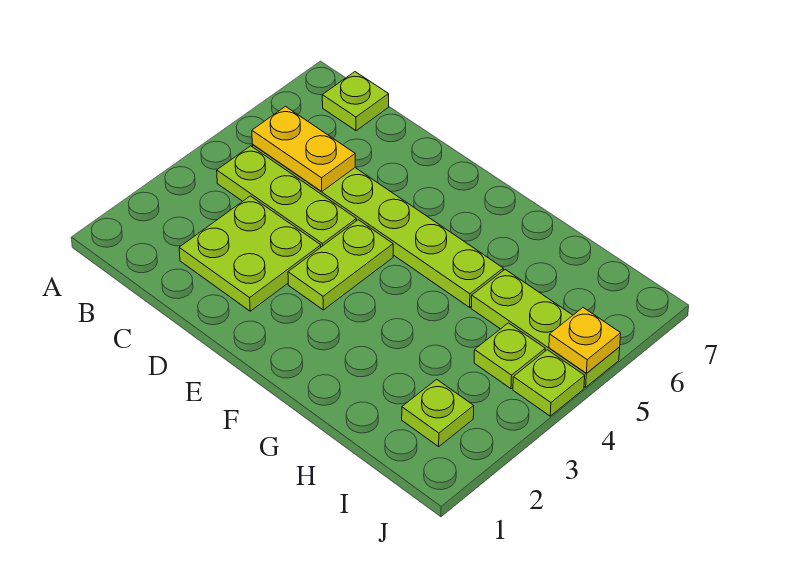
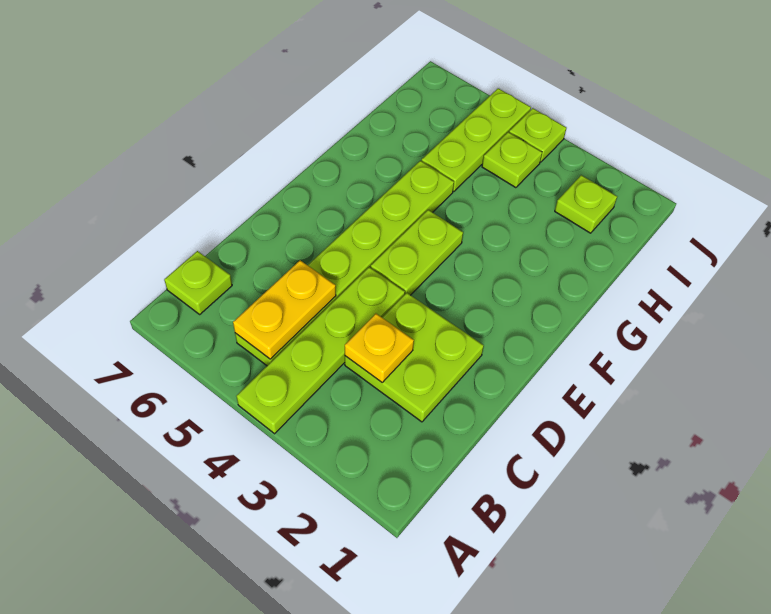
lime plate B4:D4 level 1 -> lime plate A4:D4 level 1
lime plate E3:E4 level 1 -> lime plate E4:F4 level 1
yellow plate J5 level 2 -> yellow plate C3 level 2

